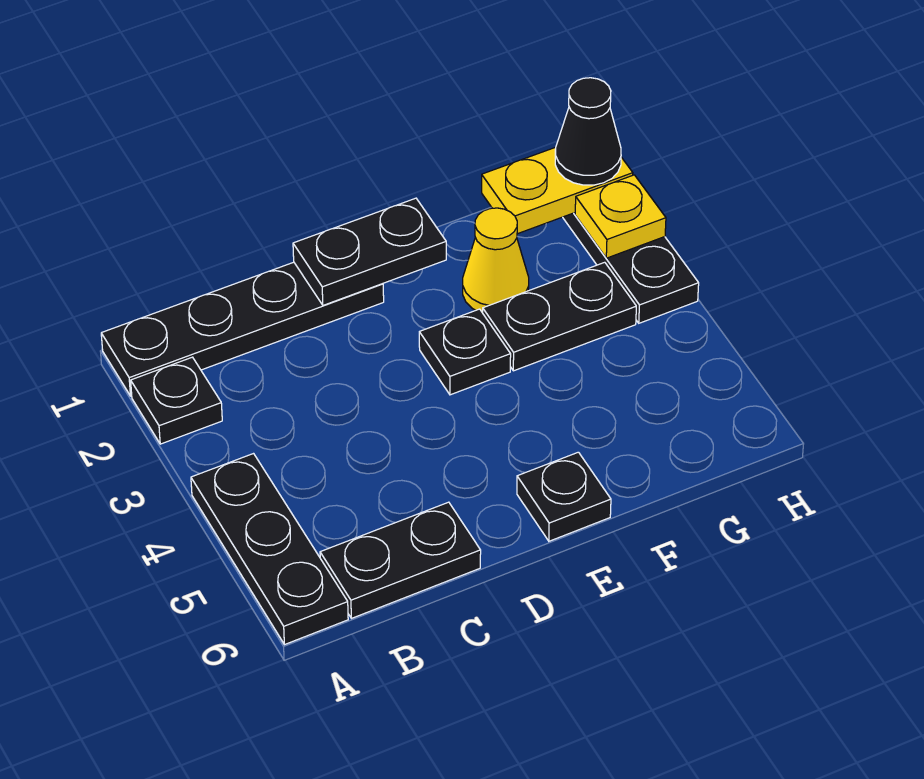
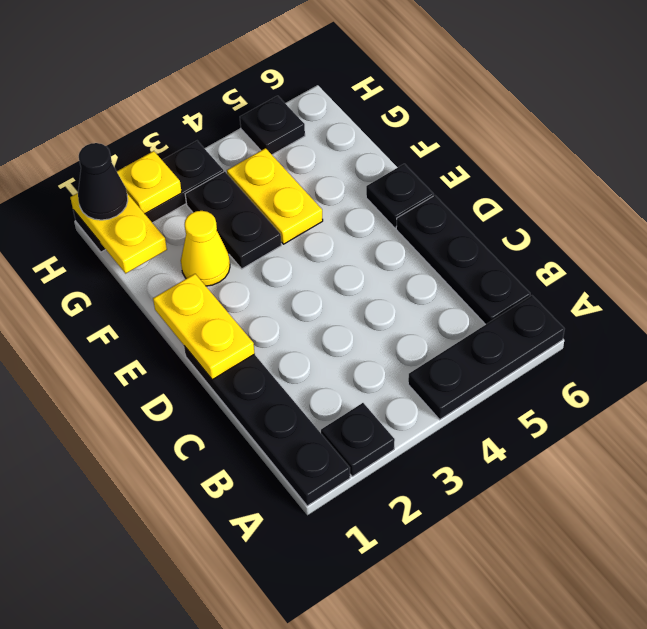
black plate B6:C6 level 1 -> black plate B6:D6 level 1
black plate D1:E1 level 2 -> yellow plate D1:E1 level 2
black plate E3 level 1 -> black plate H5 level 1
none -> yellow plate F4:G4 level 1

